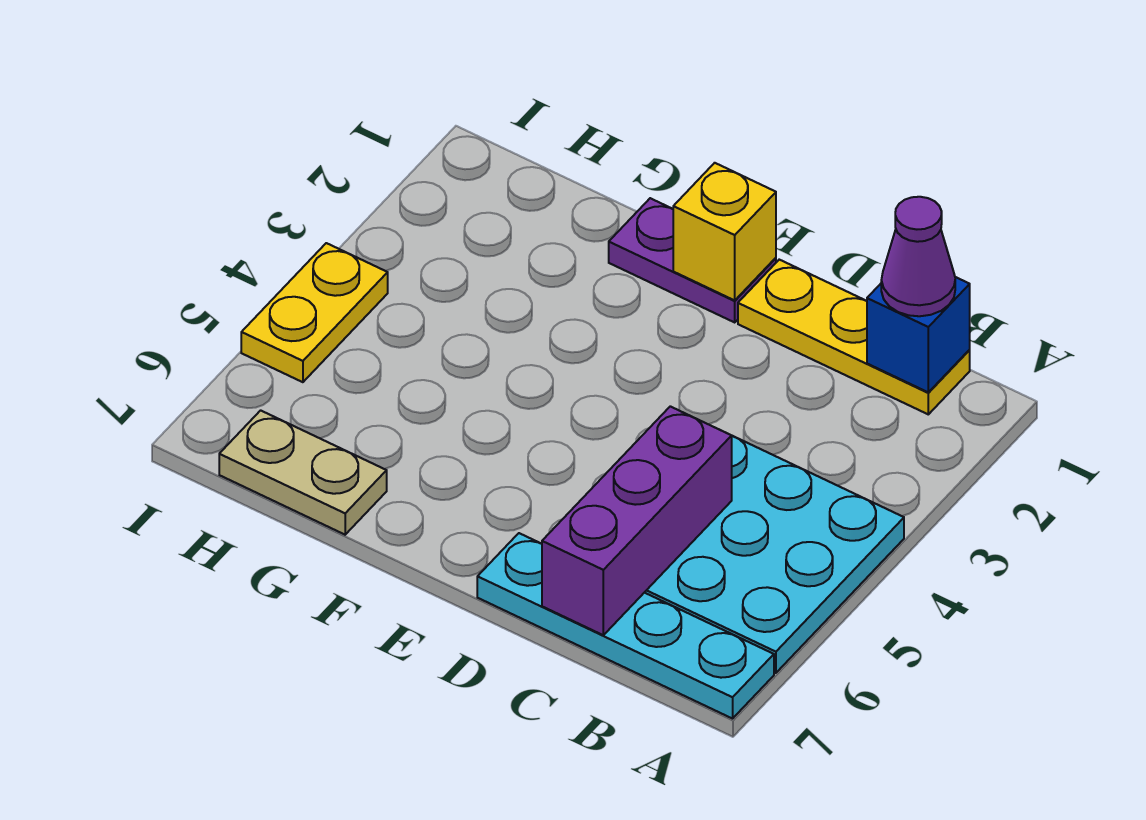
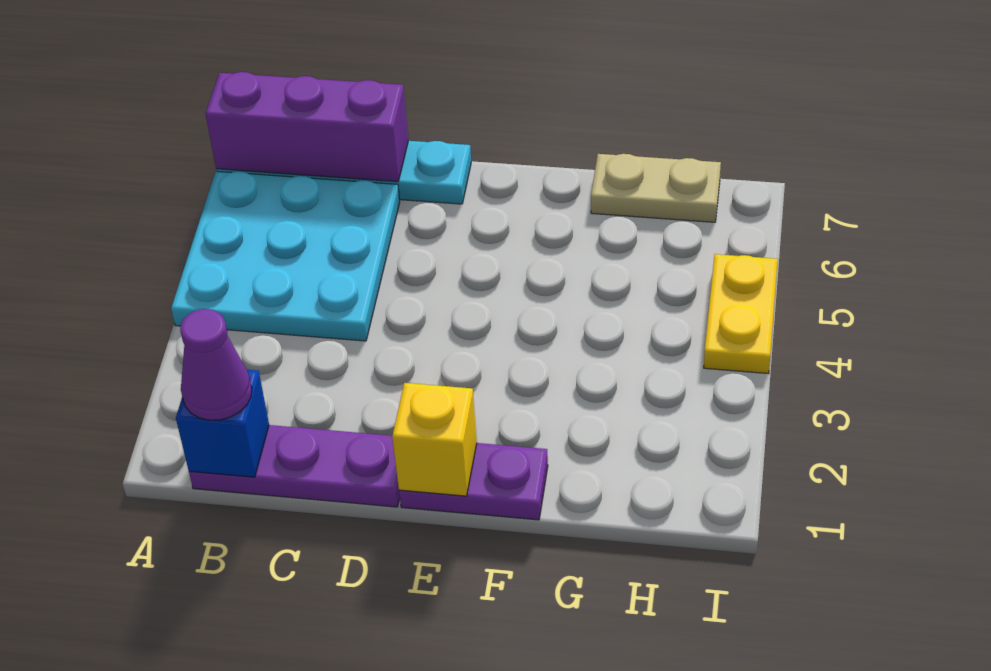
yellow plate B1:D1 level 1 -> purple plate B1:D1 level 1
purple brick C5:C7 level 2 -> purple brick A7:C7 level 2

